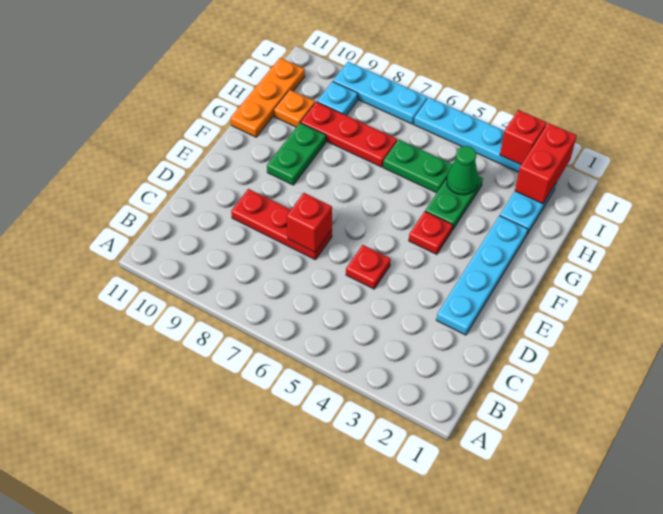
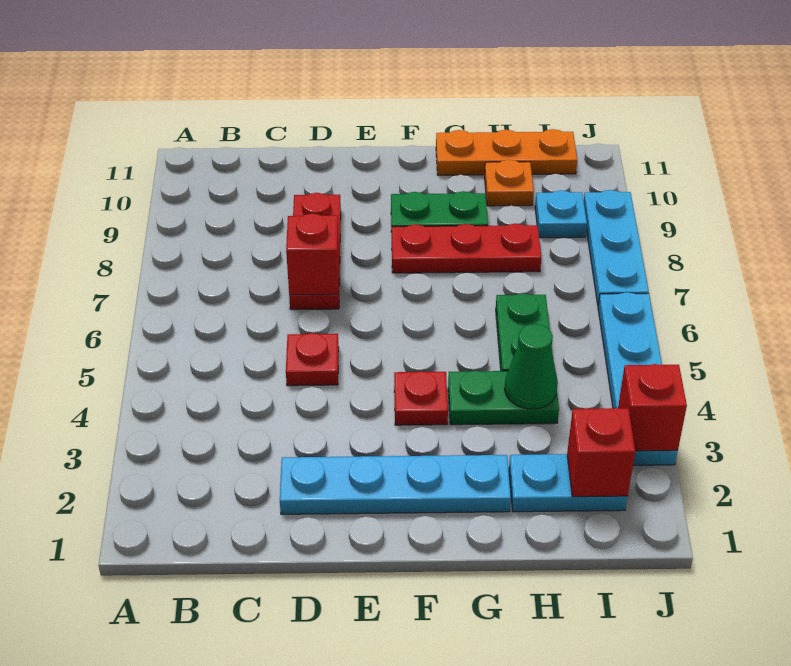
red plate H7:H9 level 1 -> red plate F8:H8 level 1
red brick I2:J2 level 2 -> red brick I2 level 2

